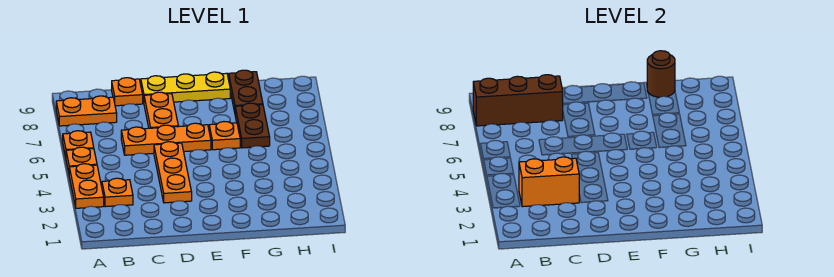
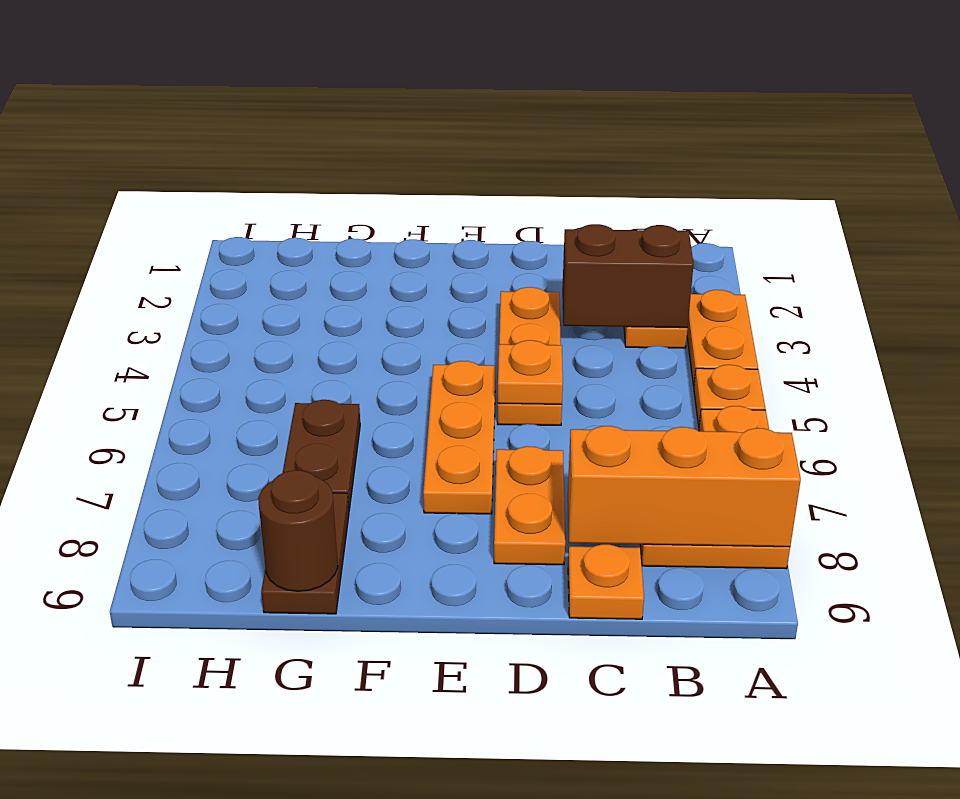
brown brick A8:C8 level 2 -> orange brick A8:C8 level 2
orange brick B3:C3 level 2 -> brown brick B3:C3 level 2
orange plate C6:E6 level 1 -> orange plate E5:E7 level 1
yellow plate D9:F9 level 1 -> none
orange plate F6 level 1 -> orange plate D5 level 2

